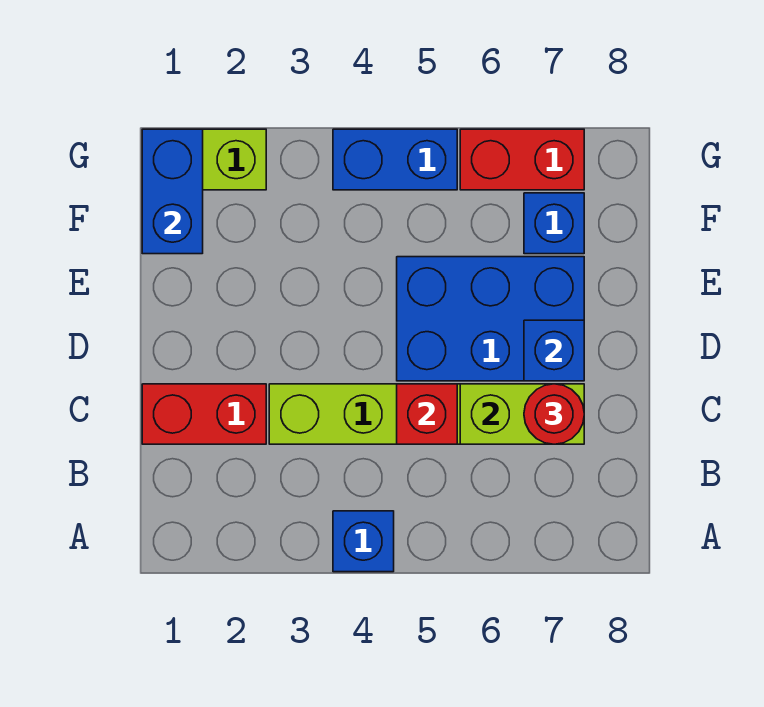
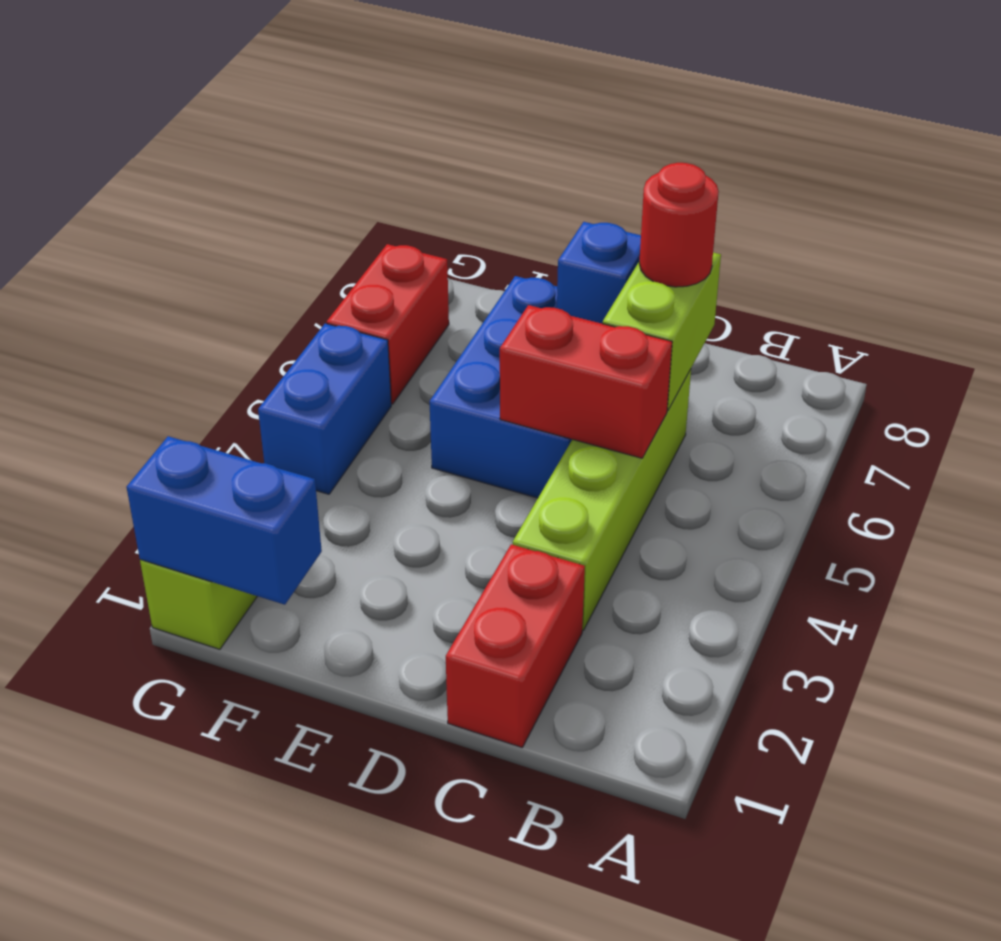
blue brick A4 level 1 -> none
red brick C5 level 2 -> red brick C5:D5 level 2
blue brick F7 level 1 -> none

